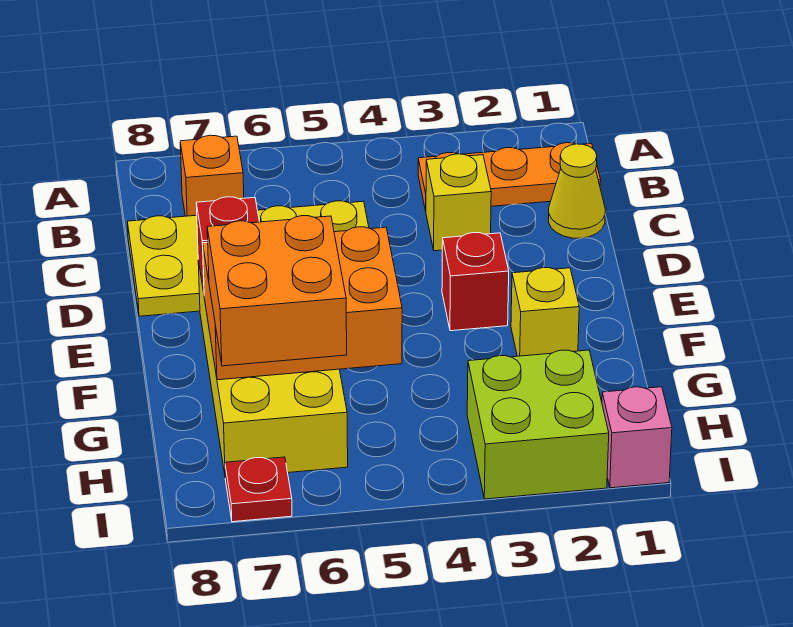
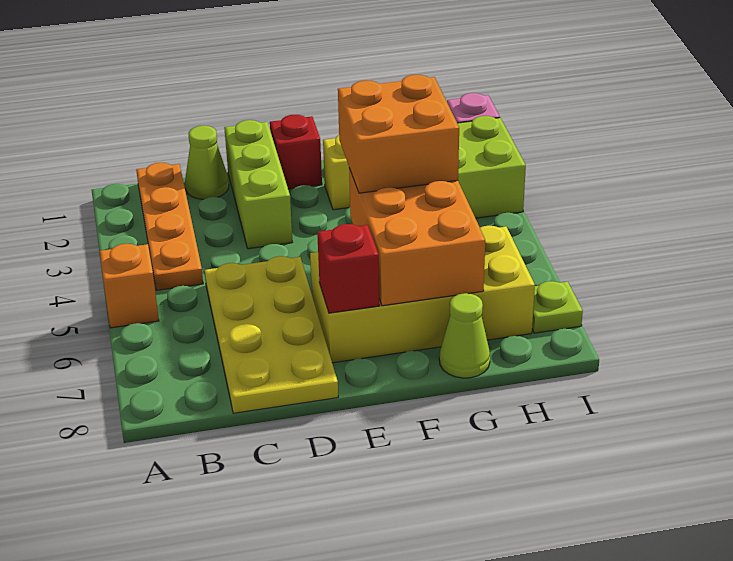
orange plate B1:B3 level 1 -> orange plate B1:B4 level 1
orange brick B7 level 1 -> orange brick A5 level 1
yellow cone C1 level 1 -> lime cone C1 level 1
yellow brick C3 level 1 -> none
none -> lime brick D1:D3 level 1
red brick E3 level 1 -> red brick E1 level 1
orange brick G6:H7 level 3 -> orange brick F4:G5 level 3
none -> lime cone G8 level 1
red plate I7 level 1 -> lime plate I7 level 1

